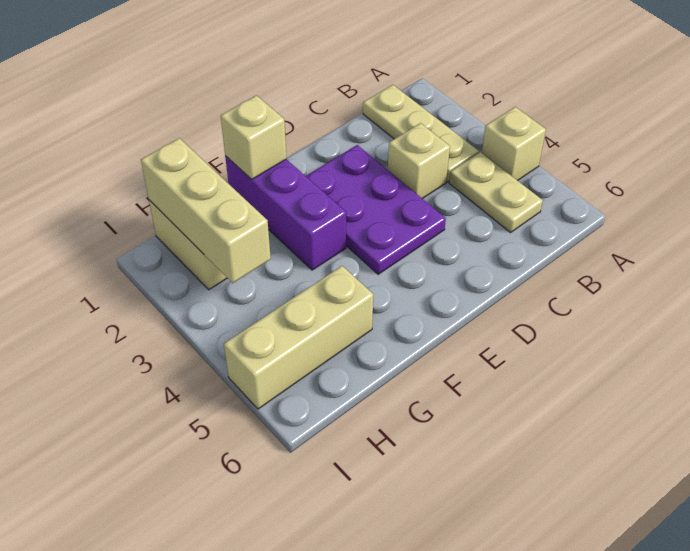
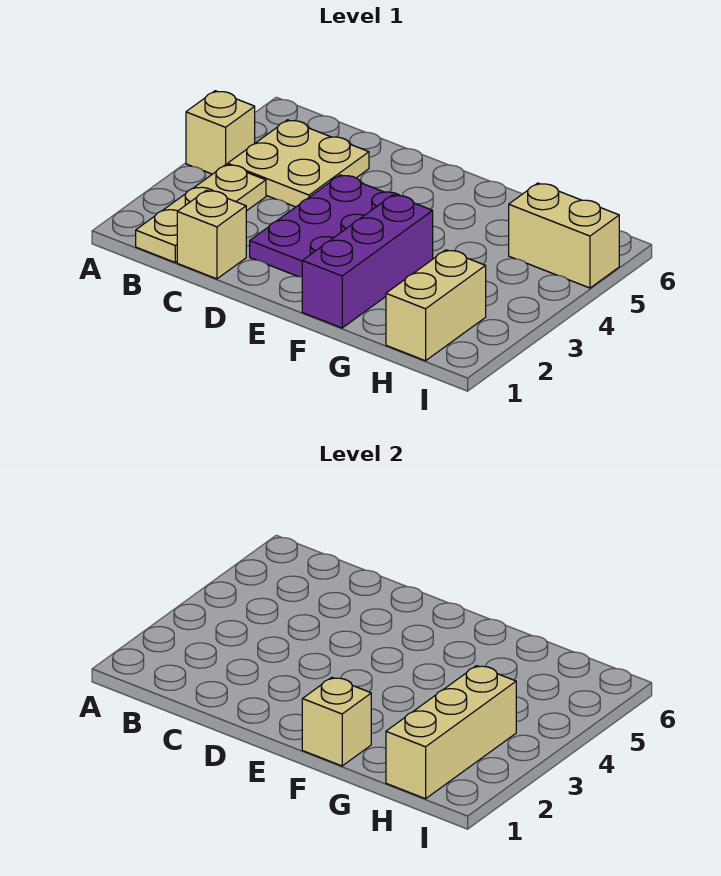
tan plate B4:B5 level 1 -> tan plate B4:C5 level 1
tan brick C3 level 1 -> tan brick C1 level 1
tan brick G5:I5 level 1 -> tan brick H5:I5 level 1

